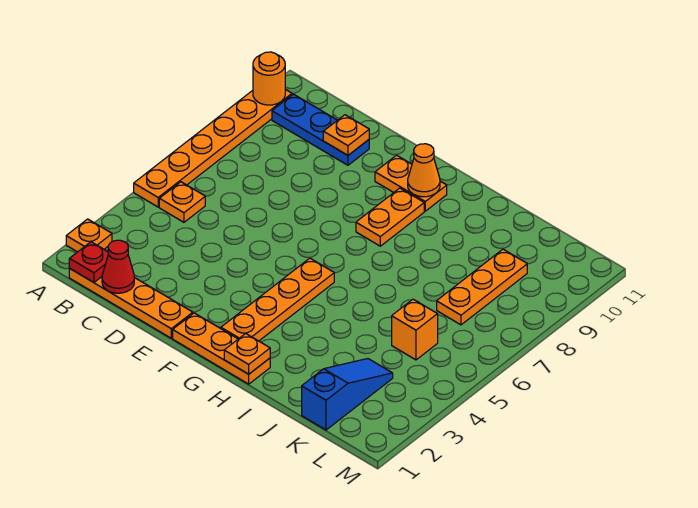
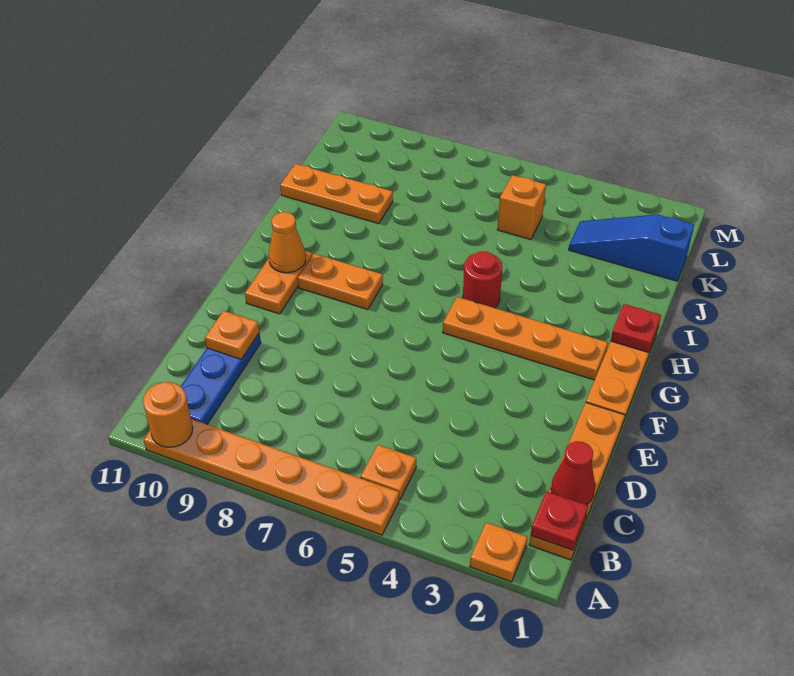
orange plate H1 level 2 -> red plate H1 level 2
none -> red round brick H5 level 1
orange plate K7:K9 level 1 -> orange plate J9:J11 level 1

